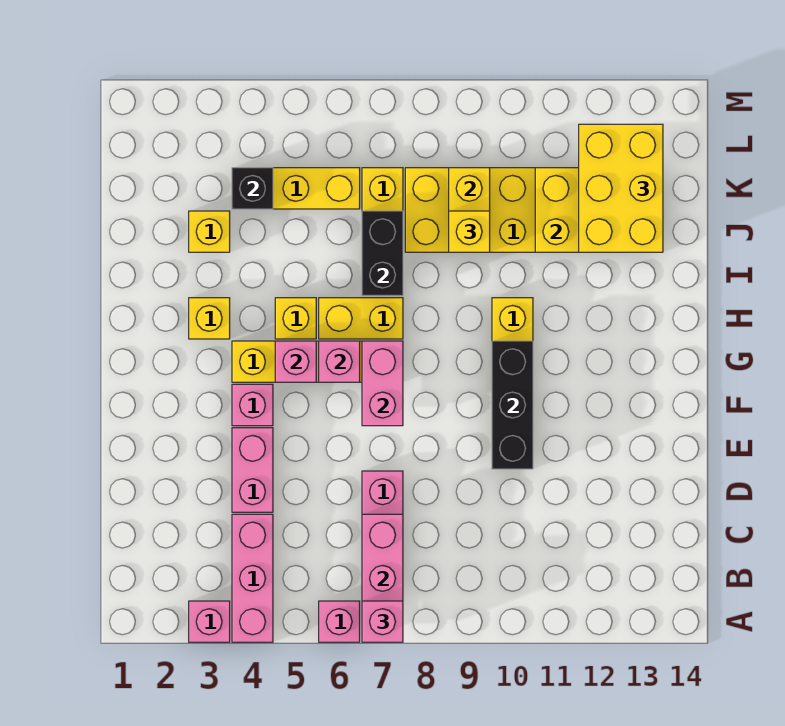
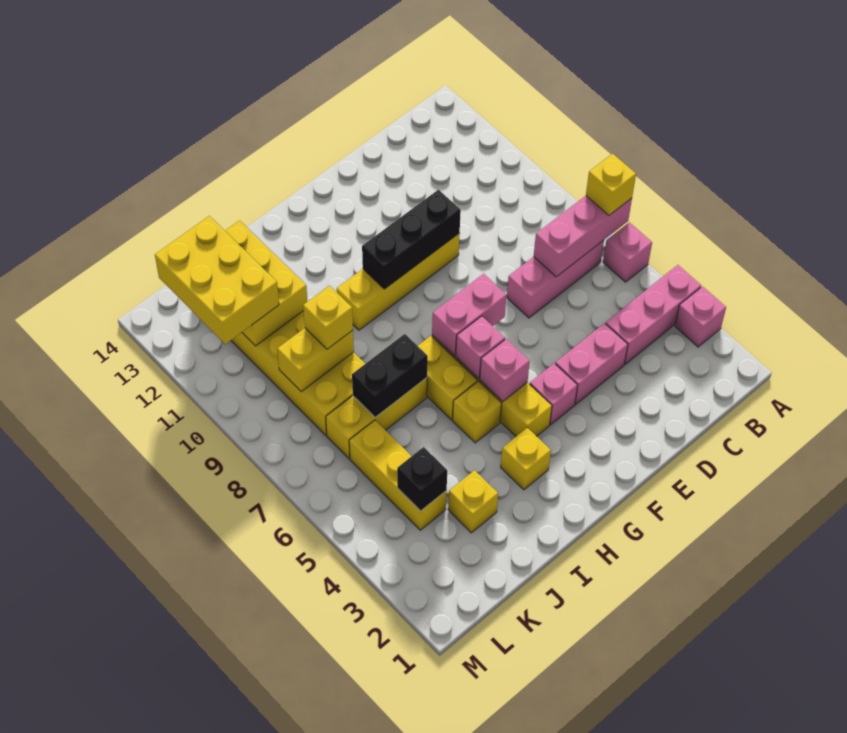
pink brick A7 level 3 -> yellow brick A7 level 3
yellow brick J12:L13 level 3 -> yellow brick K11:L13 level 3

